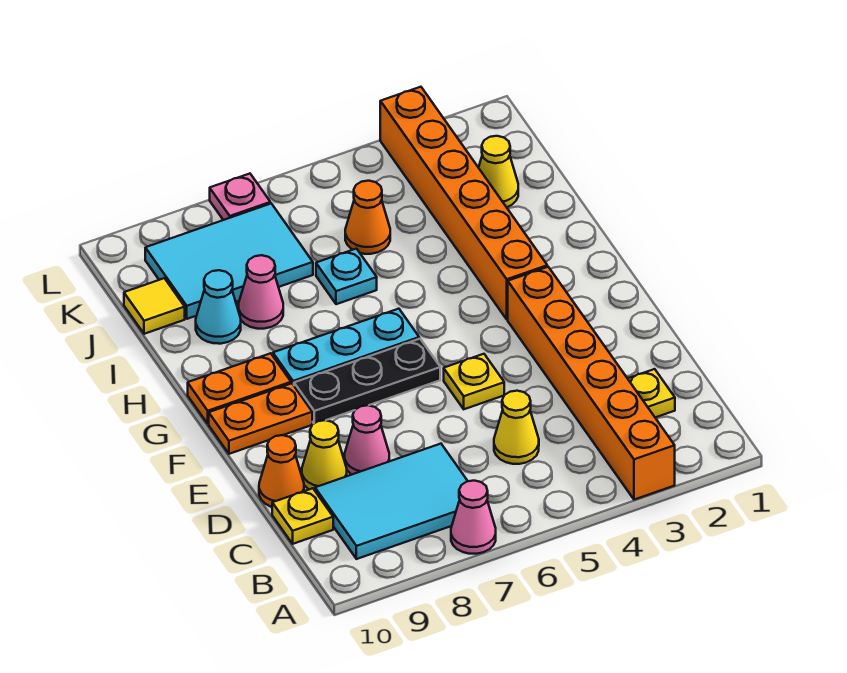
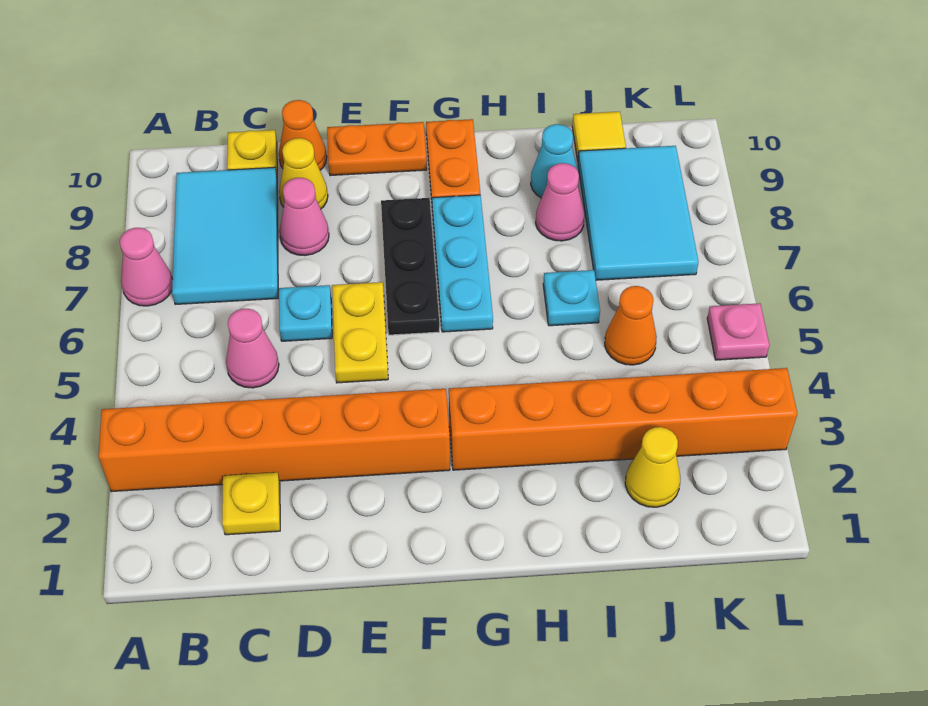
yellow cone C5 level 1 -> pink cone C5 level 1
none -> cyan plate D6 level 1
yellow plate E5 level 1 -> yellow plate E5:E6 level 1
orange plate F9:F10 level 1 -> orange plate E10:F10 level 1
pink plate L7 level 1 -> pink plate L5 level 1

